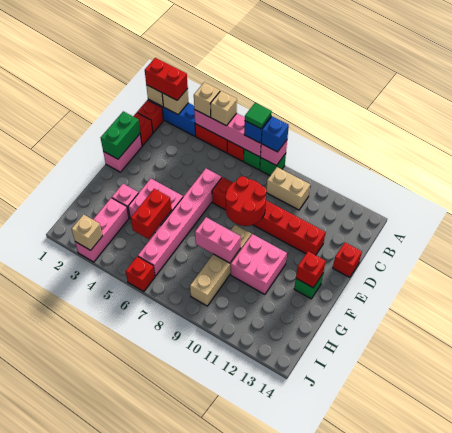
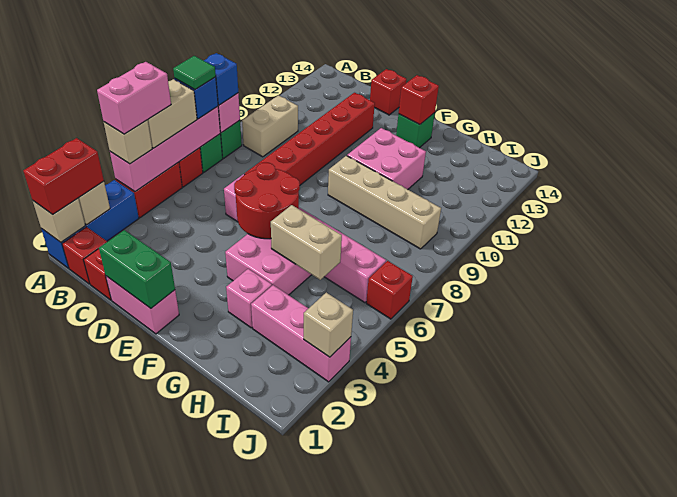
tan brick A5 level 3 -> tan brick A5:A6 level 3
red round brick D8:E9 level 2 -> red round brick E5:F6 level 2
red brick G5:H5 level 2 -> tan brick G5:H5 level 2
pink brick G8:G9 level 2 -> pink brick A4:A5 level 4

